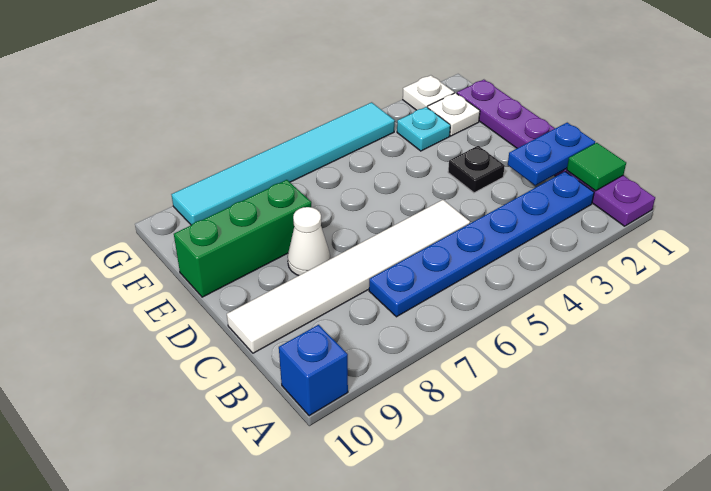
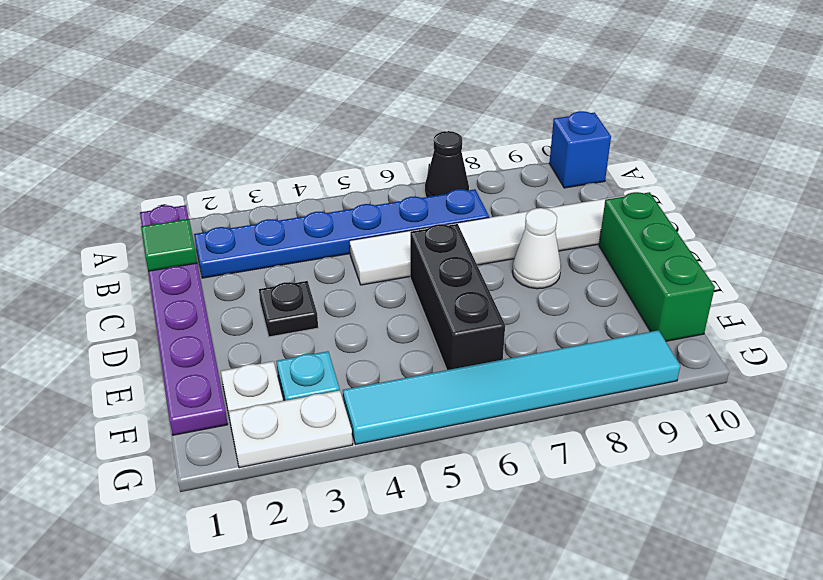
none -> black cone A7 level 1
blue plate C1:C2 level 2 -> none
none -> black brick D6:F6 level 1
green brick E8:E10 level 1 -> green brick D10:F10 level 1
white plate G2 level 1 -> white plate G2:G3 level 1

